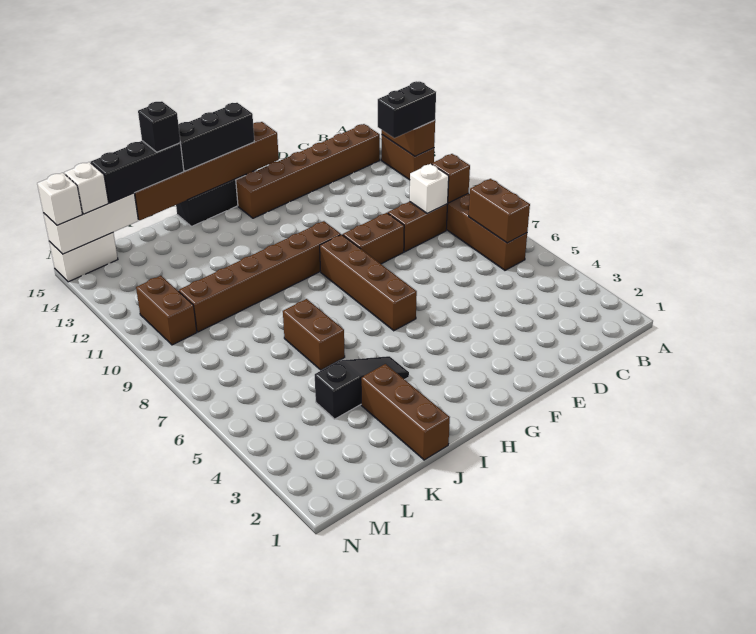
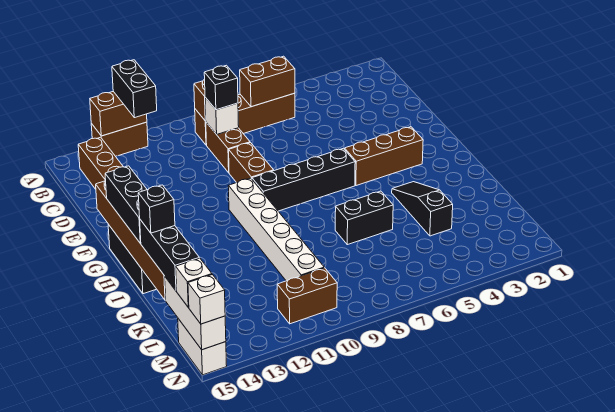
none -> black brick C9 level 3
brown brick G6:G9 level 1 -> black brick G6:G9 level 1
brown brick G10:L10 level 1 -> white brick G10:L10 level 1
brown brick J1:J3 level 1 -> brown brick G3:G5 level 1
brown brick J6:J7 level 1 -> black brick J6:J7 level 1

